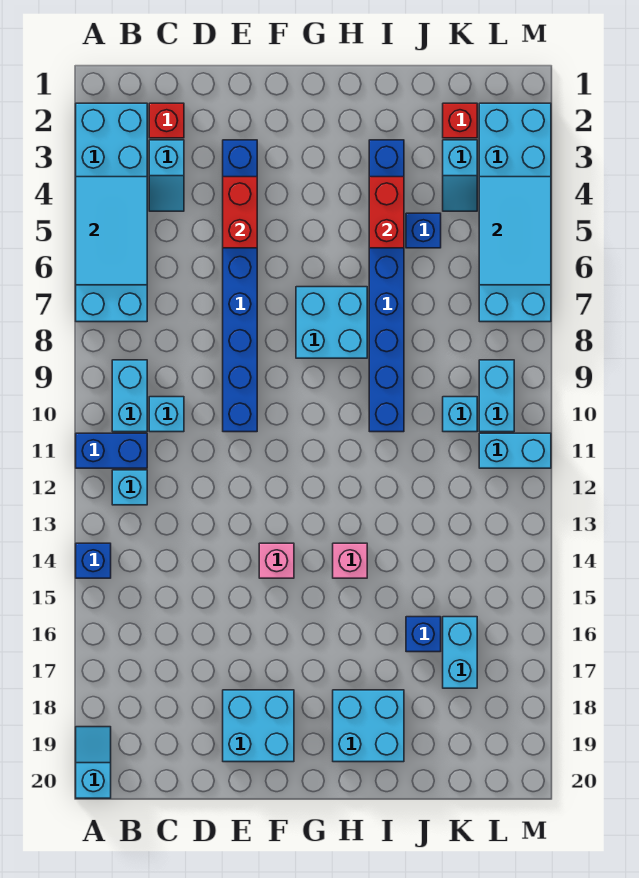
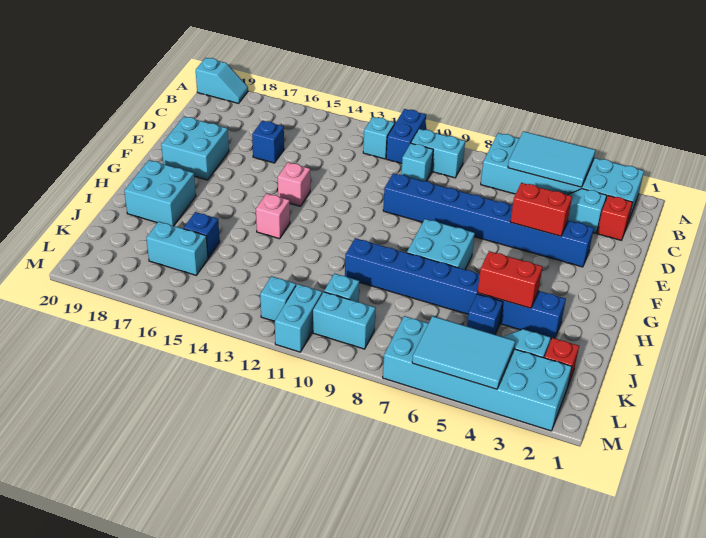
blue brick A14 level 1 -> blue brick D16 level 1
none -> cyan brick L12 level 1

